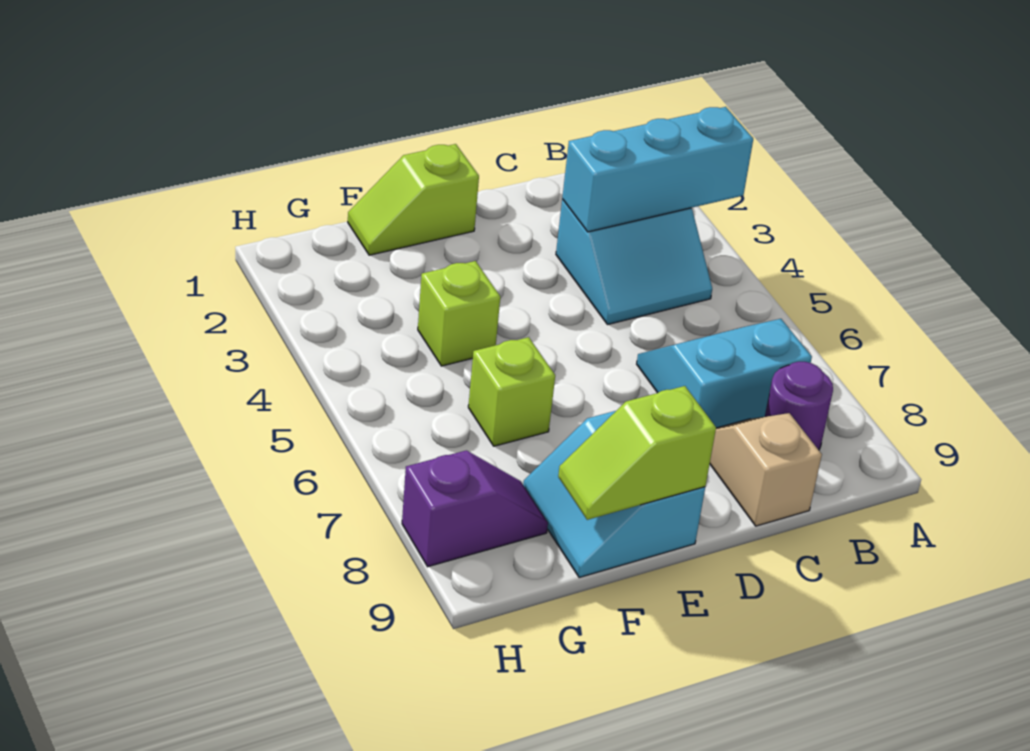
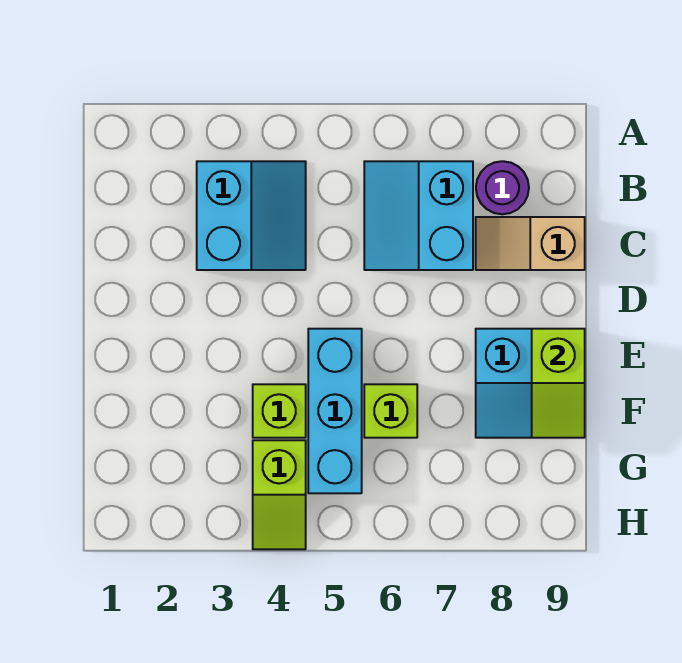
cyan brick A3:C3 level 2 -> cyan brick E5:G5 level 1
lime slope E1:F1 level 1 top E -> lime slope G4:H4 level 1 top G
purple slope G8:H8 level 1 top H -> none

